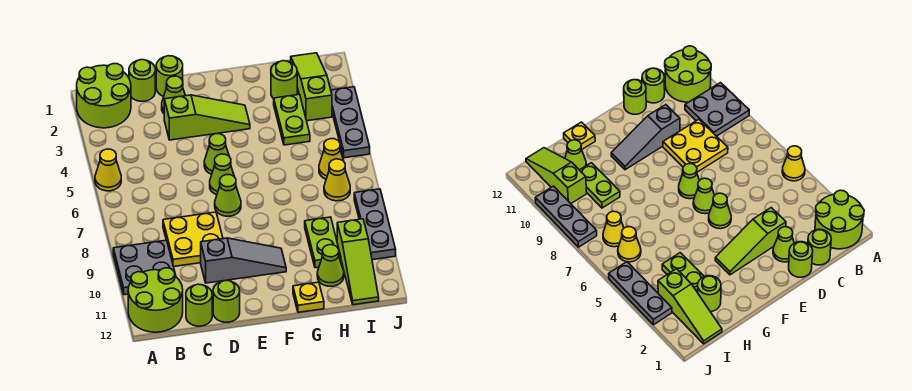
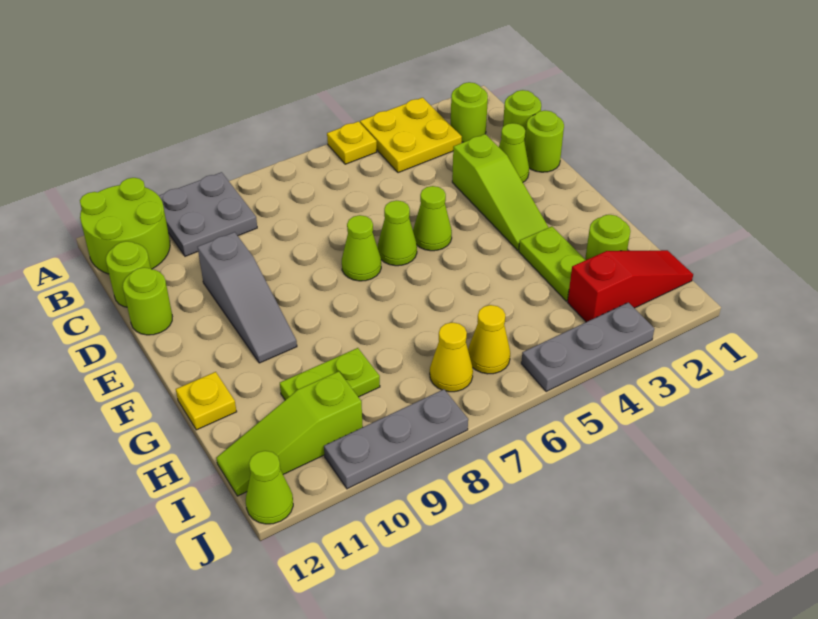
lime round brick A1:B2 level 1 -> lime round brick B2 level 1
yellow cone A5 level 1 -> yellow plate A5 level 1
yellow plate C8:D9 level 1 -> yellow plate A3:B4 level 1
lime plate H3:H4 level 1 -> lime plate G3:H3 level 1
lime cone H11 level 1 -> lime cone J12 level 1
lime slope I1:I3 level 1 top 3 -> red slope I1:I3 level 1 top 3

